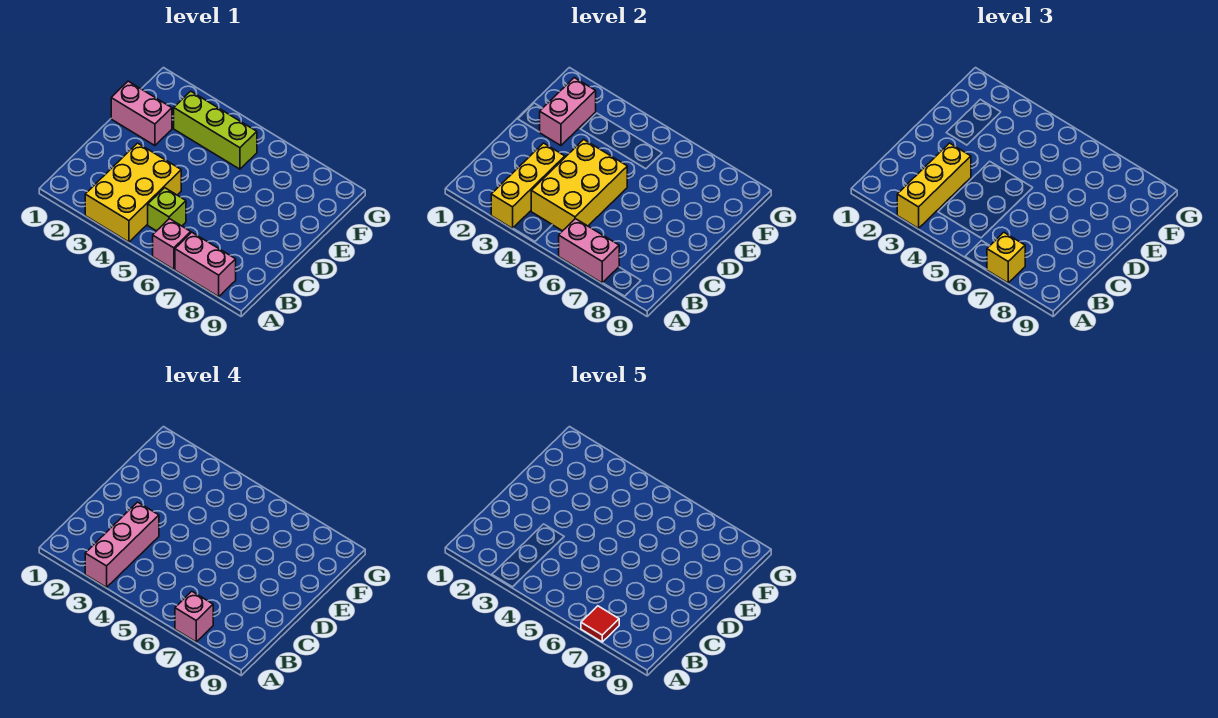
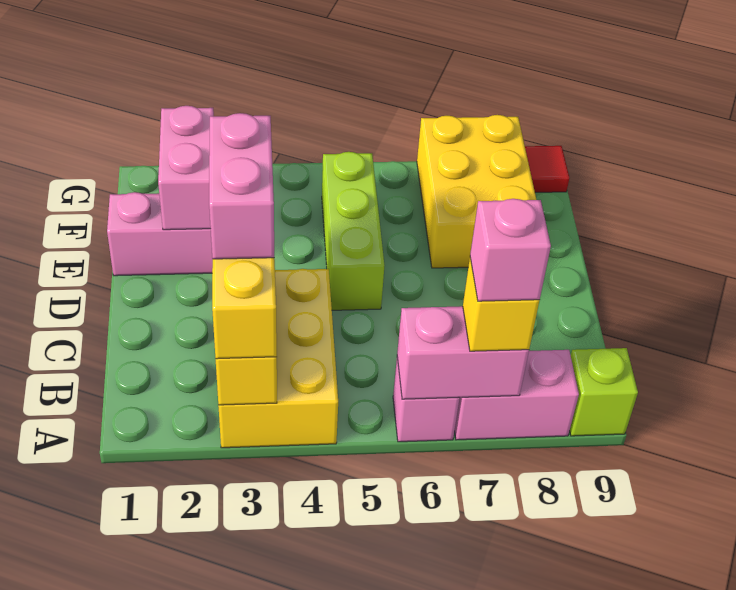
pink brick A3:C3 level 4 -> pink brick B3:C3 level 4
red tile A7 level 5 -> red tile G9 level 1
yellow brick B4:D5 level 2 -> yellow brick E7:G8 level 1
lime brick B5 level 1 -> lime brick A9 level 1
lime brick F3:F5 level 1 -> lime brick D5:F5 level 1

